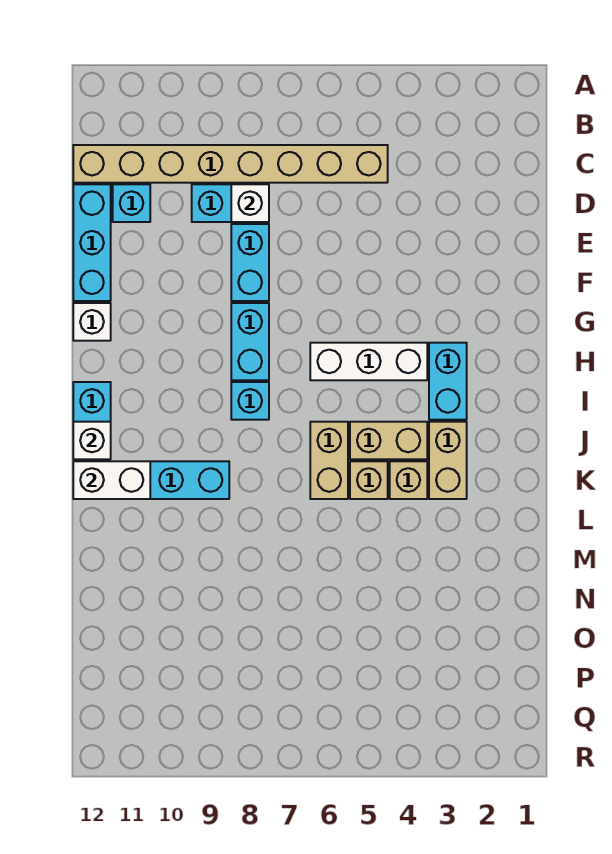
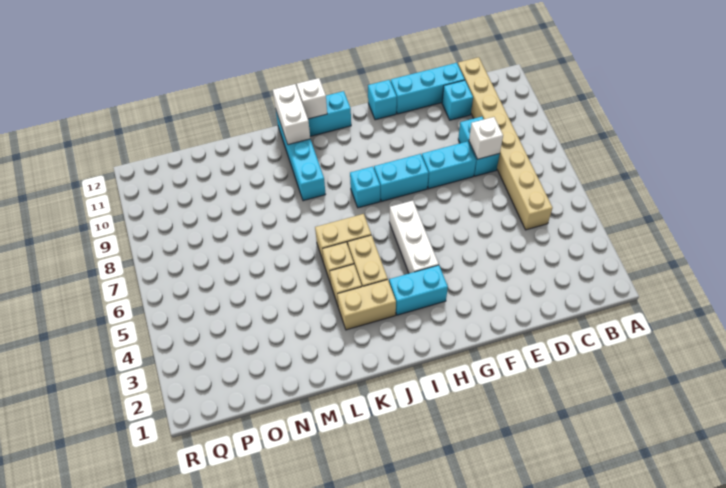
white brick G12 level 1 -> cyan brick G12 level 1

